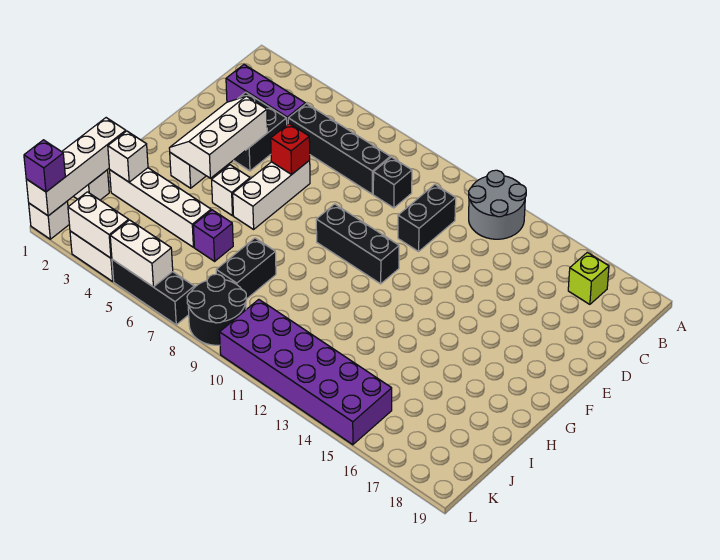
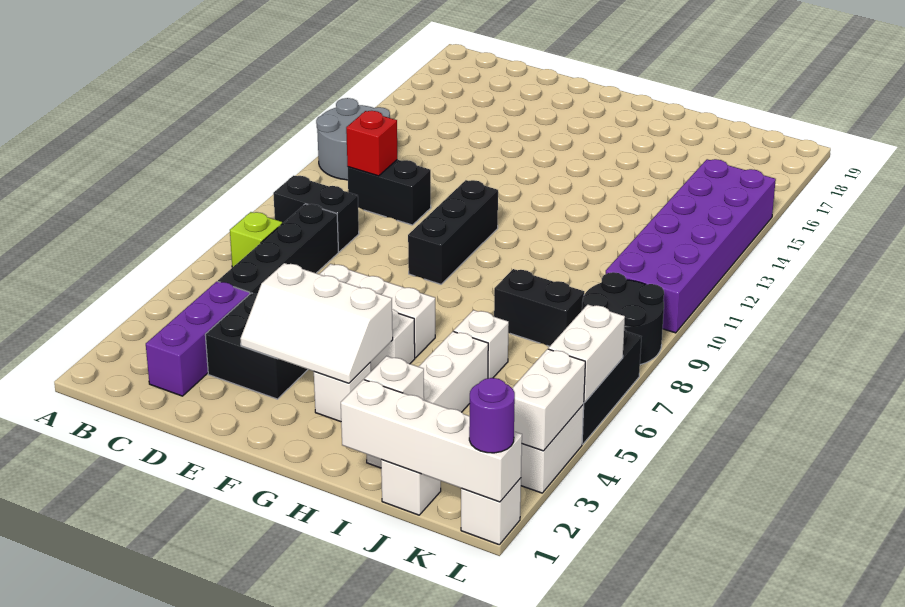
lime brick B17 level 1 -> lime brick B7 level 1
black brick C9 level 1 -> black brick B9:C9 level 1
red brick E6 level 2 -> red brick C11 level 2
purple brick I6 level 1 -> white brick I6 level 1
purple brick L1 level 3 -> purple round brick L1 level 3

